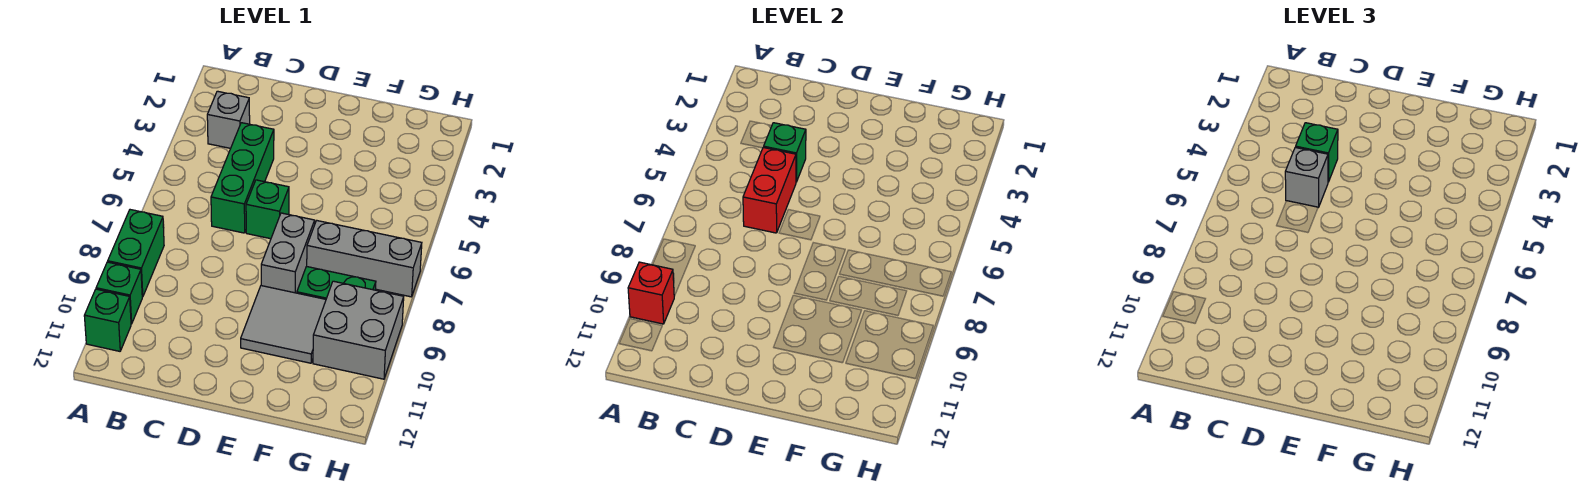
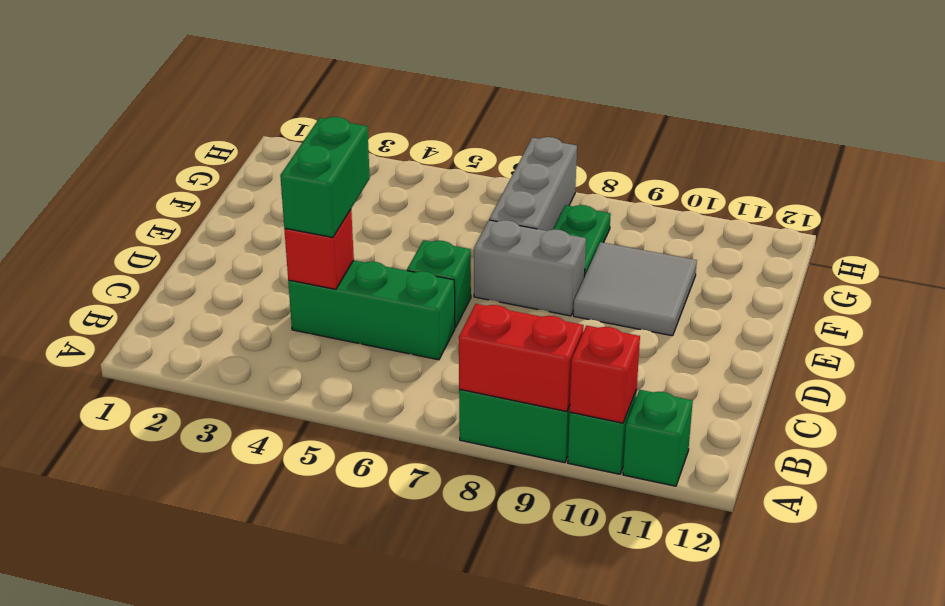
grey brick B3 level 1 -> none
green brick C4 level 2 -> red brick C4 level 2
green brick C4 level 3 -> green brick C4:D4 level 3
red brick C5:C6 level 2 -> red brick A8:A9 level 2
grey brick C5 level 3 -> none
grey brick G9:H10 level 1 -> none

